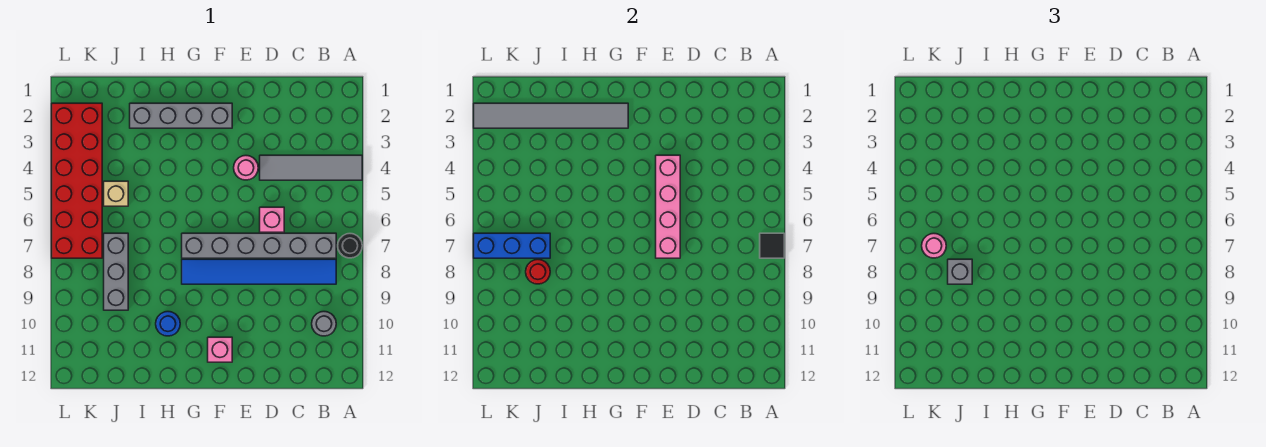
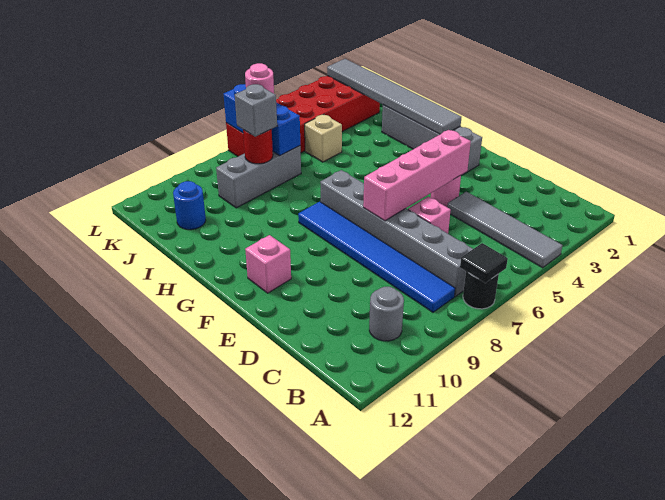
blue round brick H10 level 1 -> blue round brick J11 level 1

